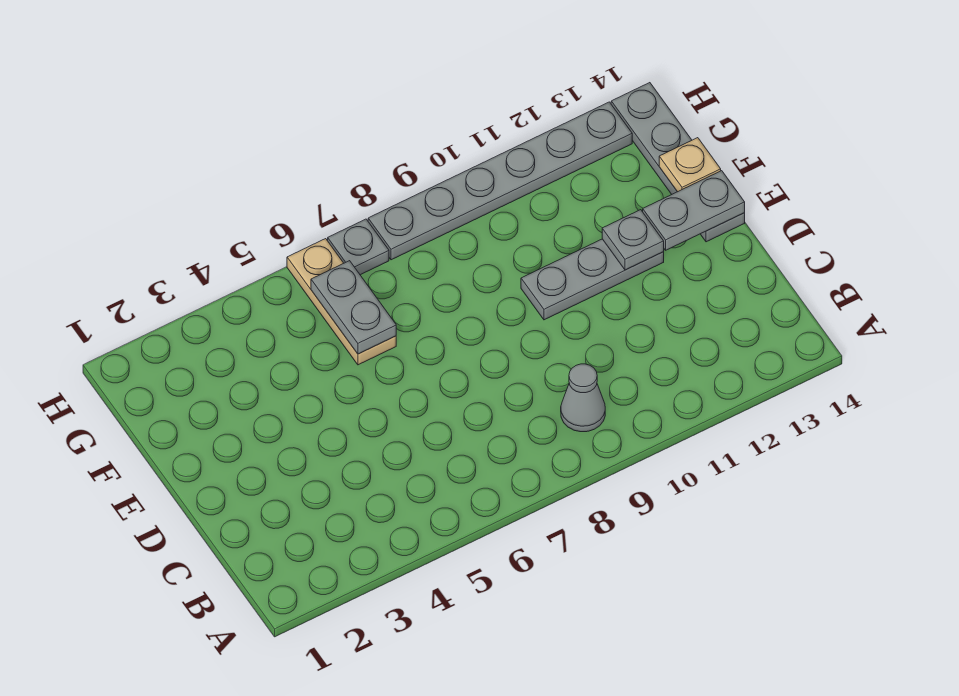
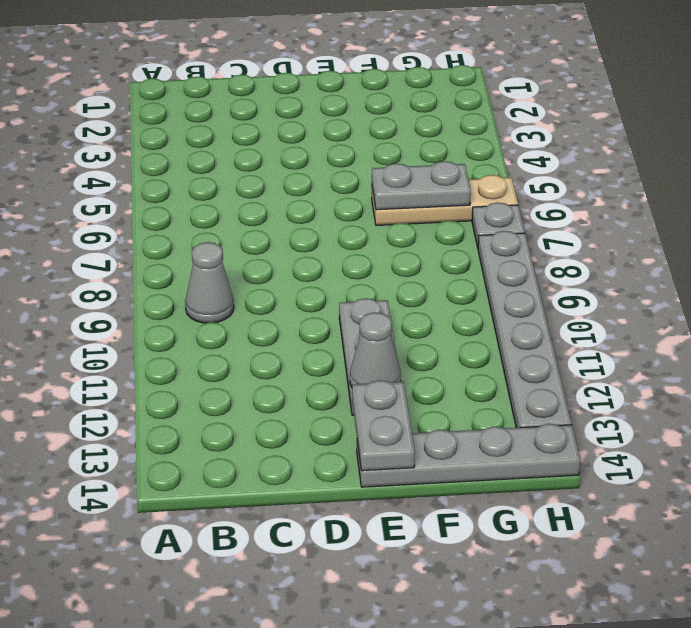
grey plate E12 level 2 -> grey cone E12 level 2
tan plate F14 level 2 -> none

